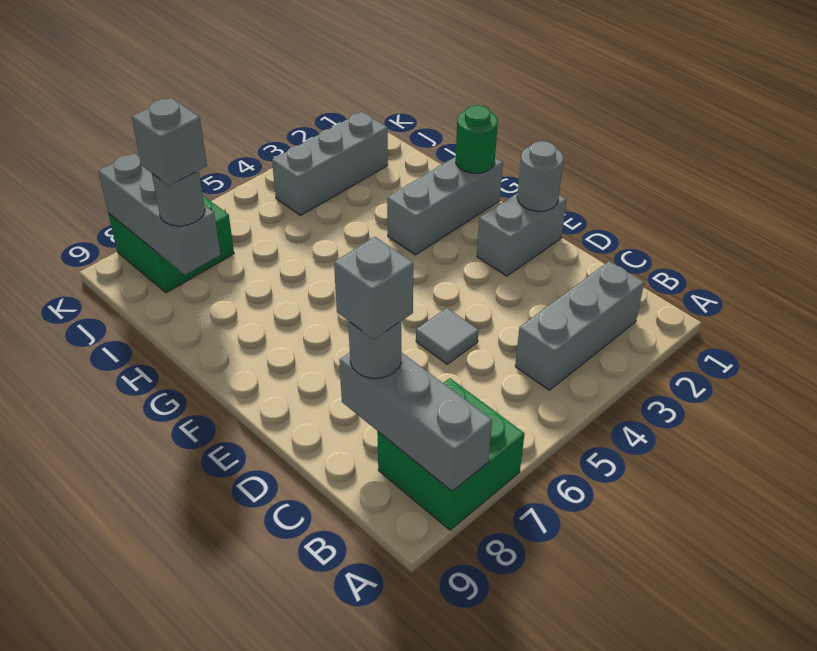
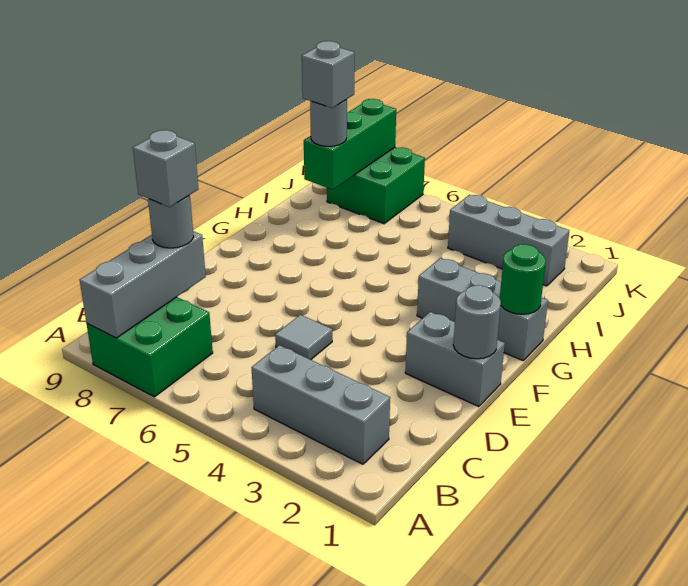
grey brick I8:K8 level 2 -> green brick I8:K8 level 2

